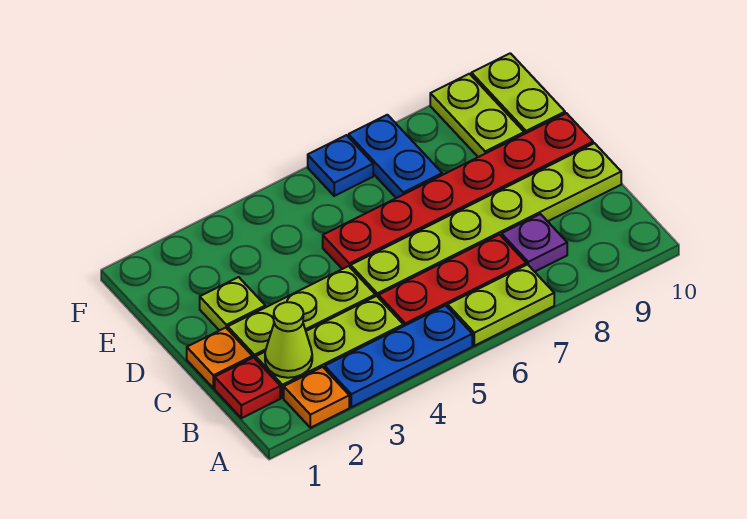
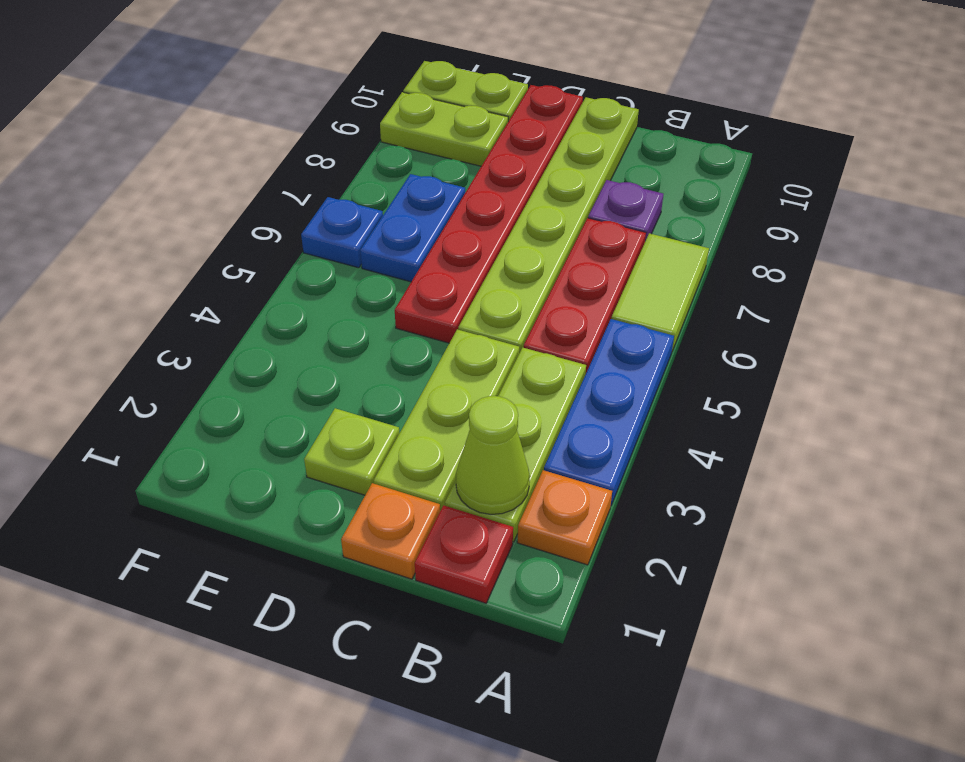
lime plate A6:A7 level 1 -> lime tile A6:A7 level 1
blue plate E7:F7 level 1 -> blue plate E6:E7 level 1

